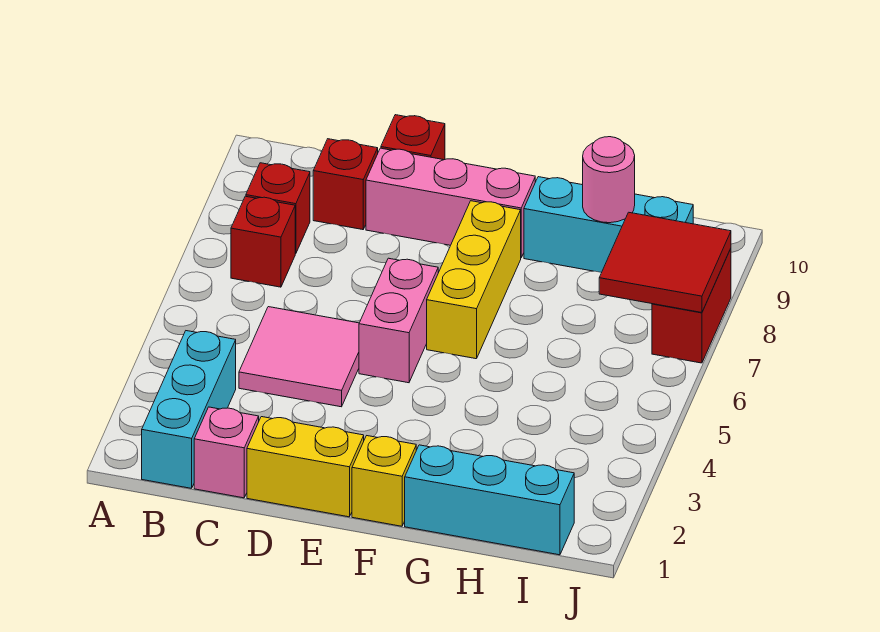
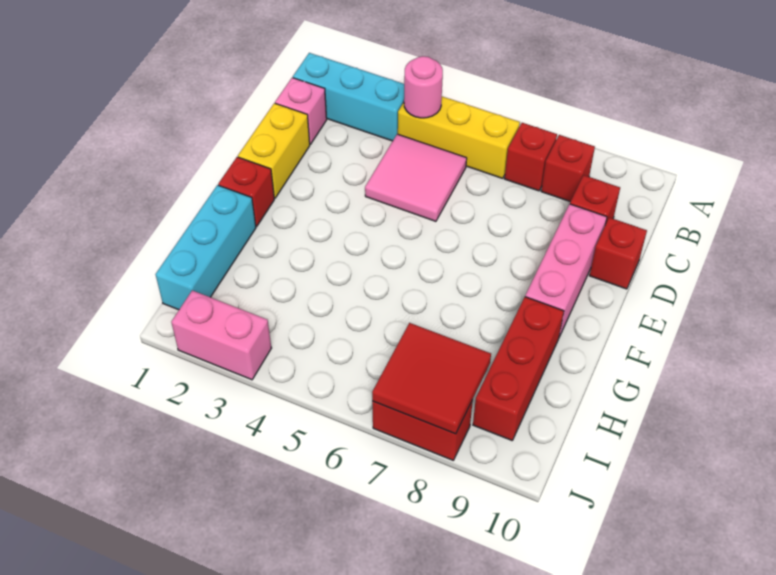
pink brick E5:E6 level 1 -> pink brick J2:J3 level 1
yellow brick F1 level 1 -> red brick F1 level 1
yellow brick F6:F8 level 1 -> yellow brick B4:B6 level 1
cyan brick G9:I9 level 1 -> red brick G9:I9 level 1
pink round brick H9 level 2 -> pink round brick B4 level 2

